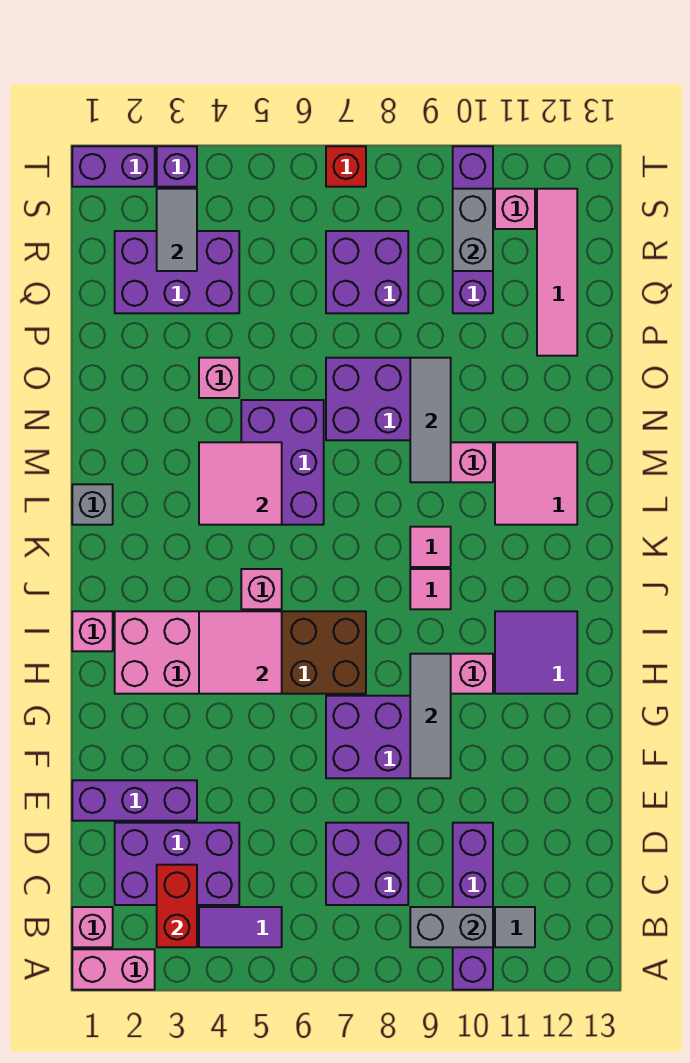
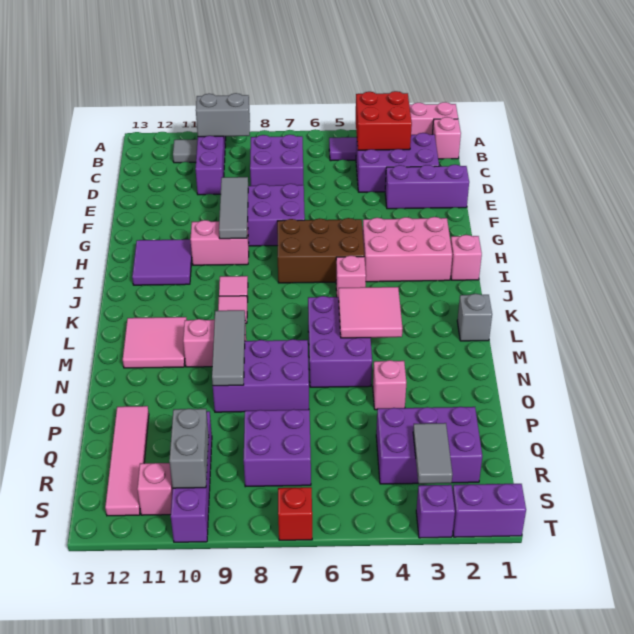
red brick B3:C3 level 2 -> red brick B3:C4 level 2
pink tile H4:I5 level 2 -> none

